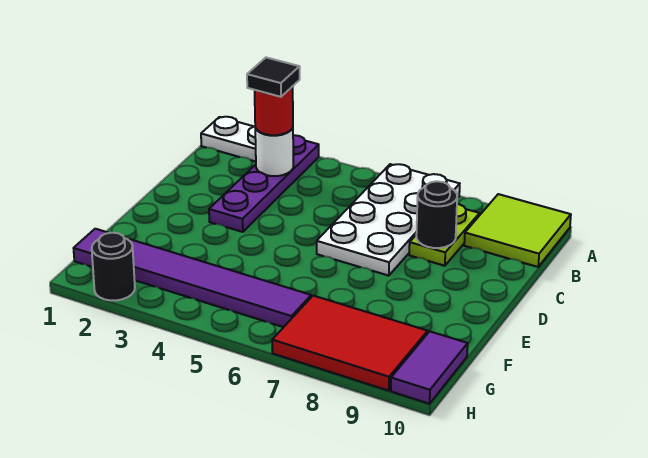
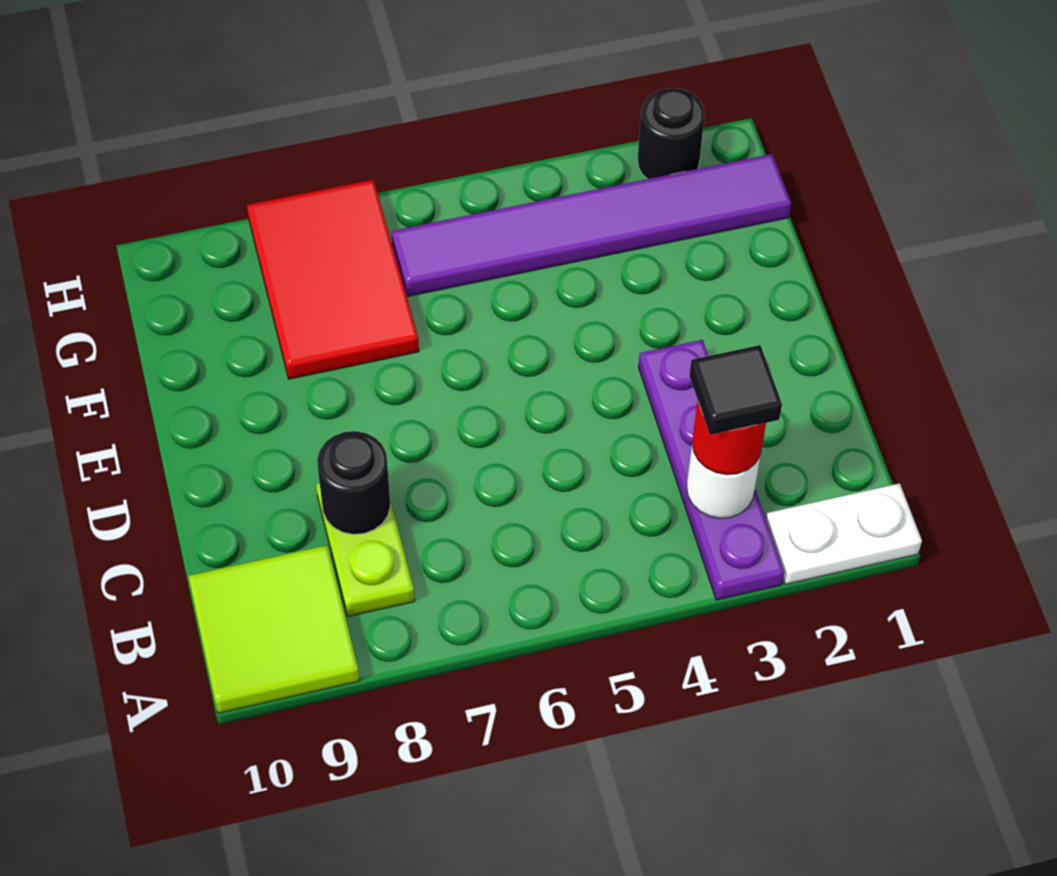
white plate A6:D7 level 1 -> none
red tile G7:H9 level 1 -> red tile F7:H8 level 1
purple tile G10:H10 level 1 -> none

